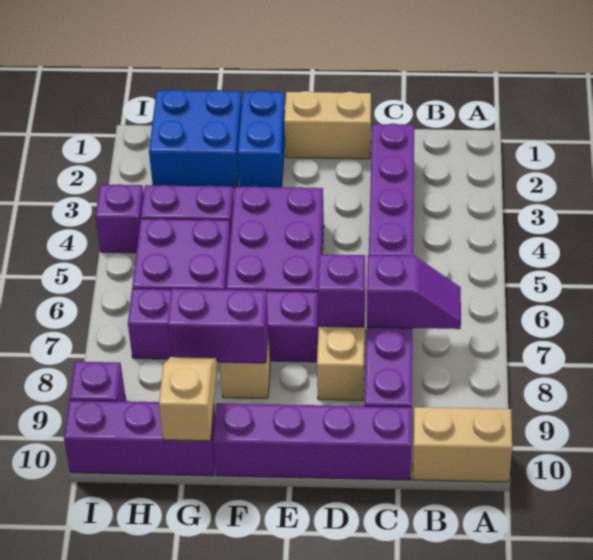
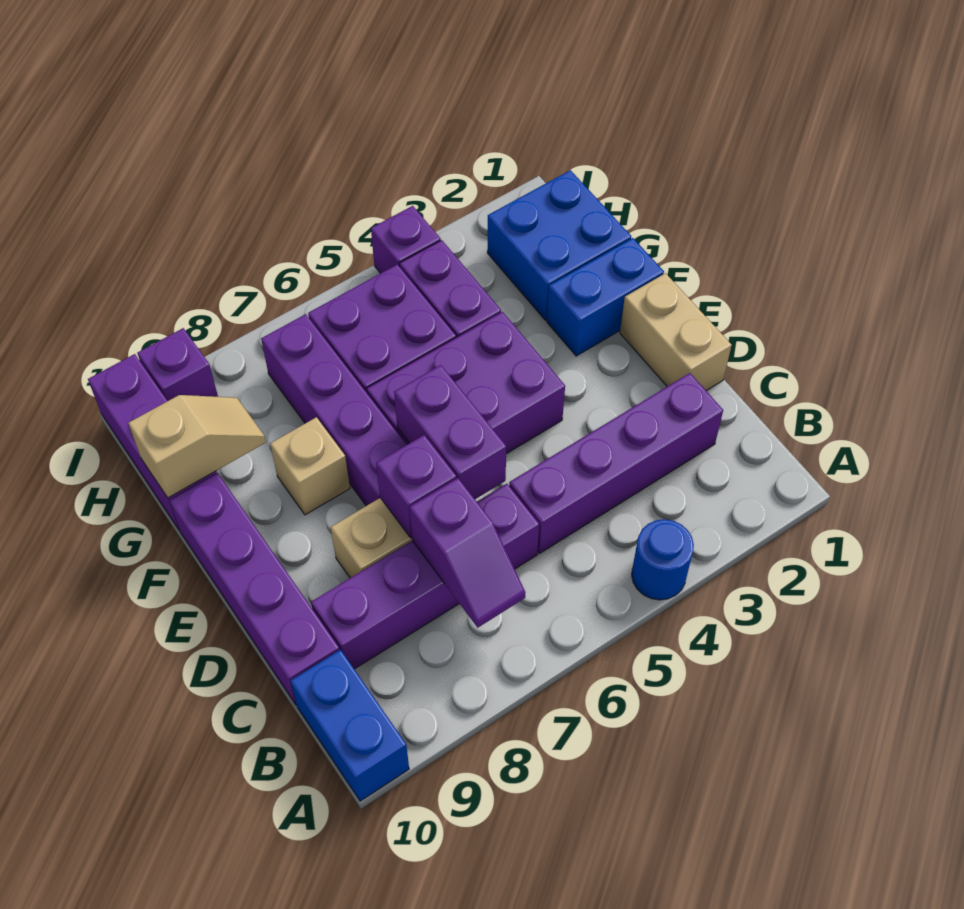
none -> blue round brick A4 level 1
tan brick A10:B10 level 1 -> blue brick A10:B10 level 1
purple brick F8:G8 level 2 -> purple brick D6:E6 level 2

